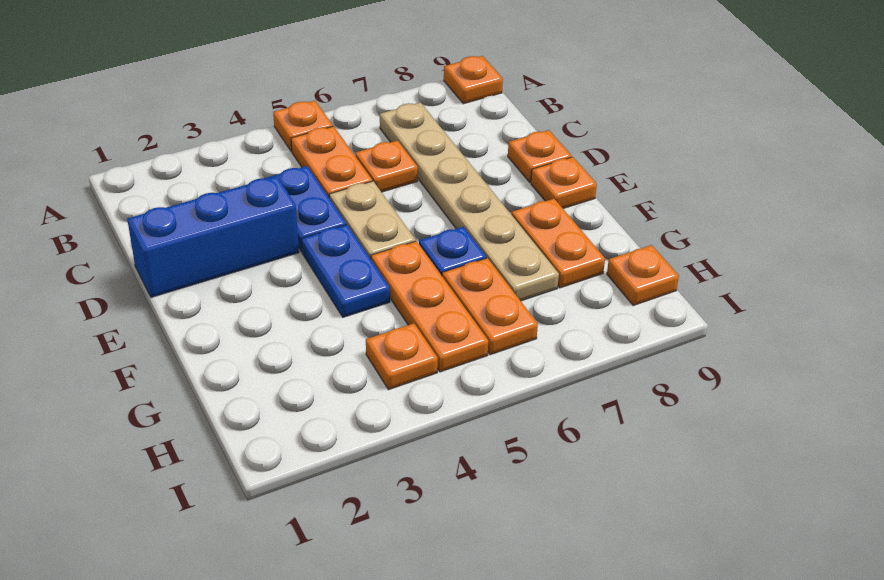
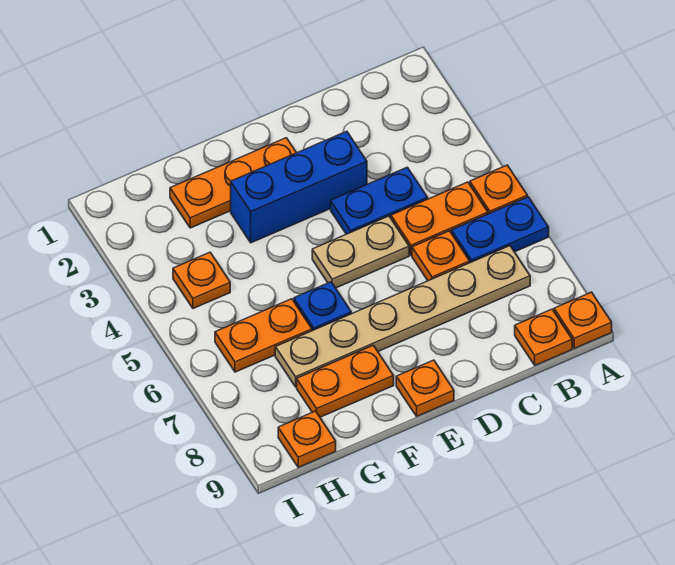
blue brick D1:D3 level 1 -> blue brick D3:F3 level 1
orange plate D9 level 1 -> orange plate B9 level 1
blue plate E4:F4 level 1 -> blue plate A6:B6 level 1
orange plate F5:H5 level 1 -> orange plate E2:G2 level 1

